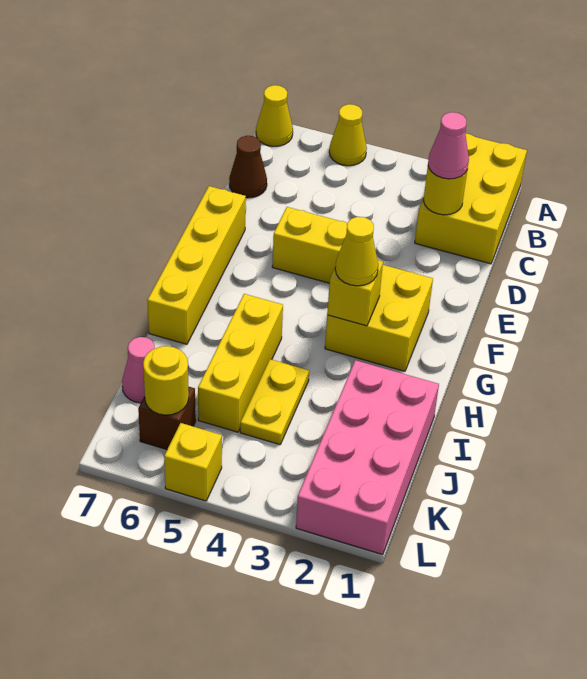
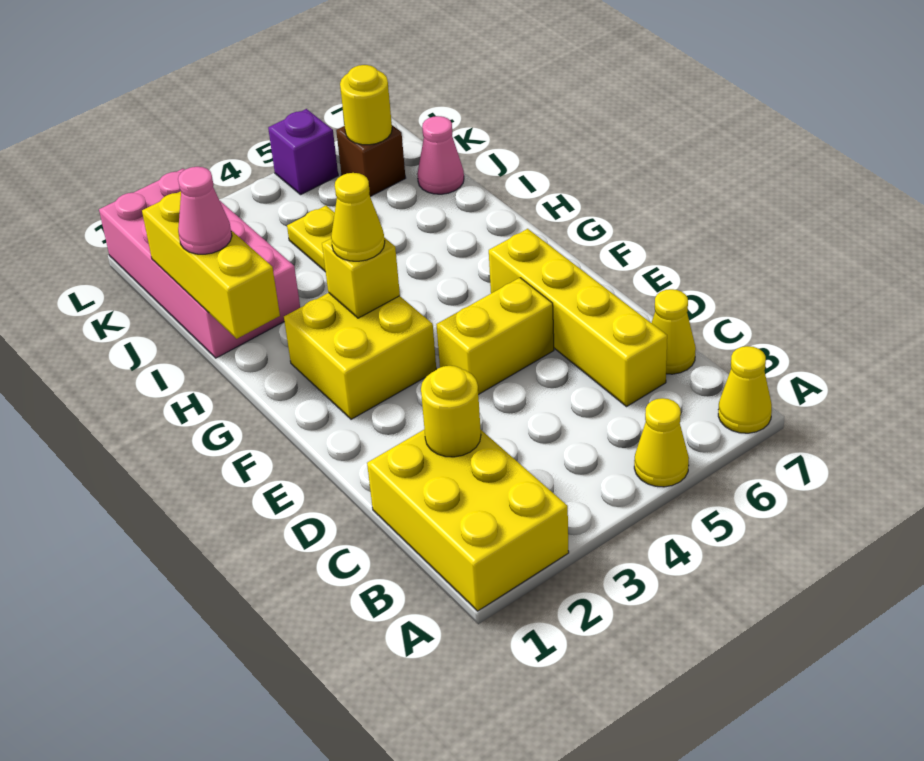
pink cone C2 level 3 -> pink cone I1 level 3
brown cone C7 level 1 -> yellow cone C7 level 1
yellow brick E7:H7 level 1 -> yellow brick C6:F6 level 1
yellow brick H5:J5 level 1 -> yellow brick H1:J1 level 2
yellow brick L5 level 1 -> purple brick L5 level 1

